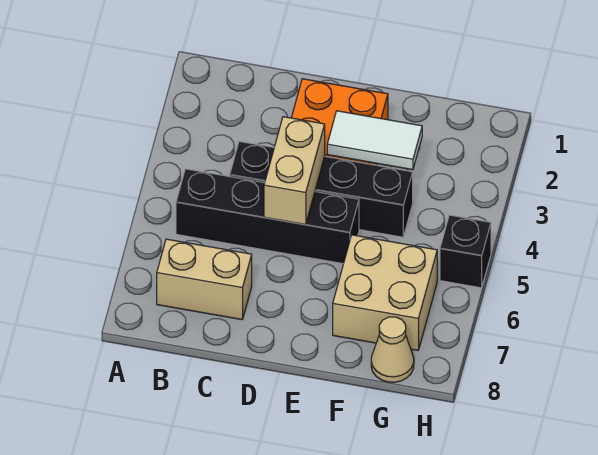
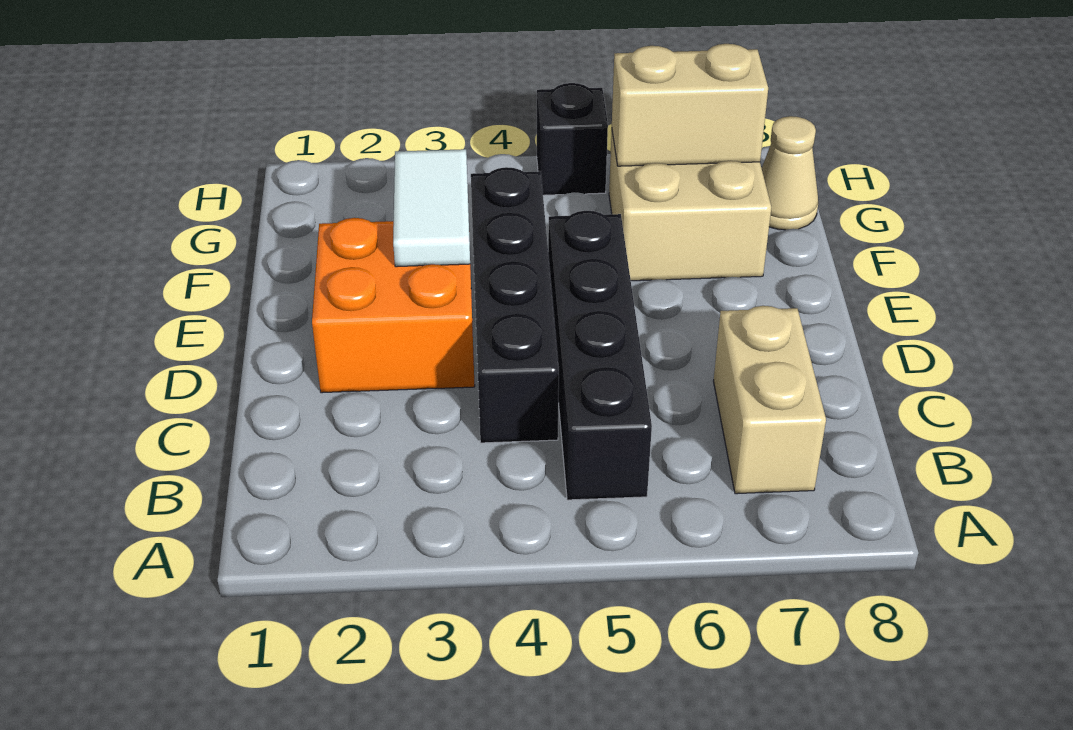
tan brick D4:D5 level 2 -> tan brick G6:G7 level 2

